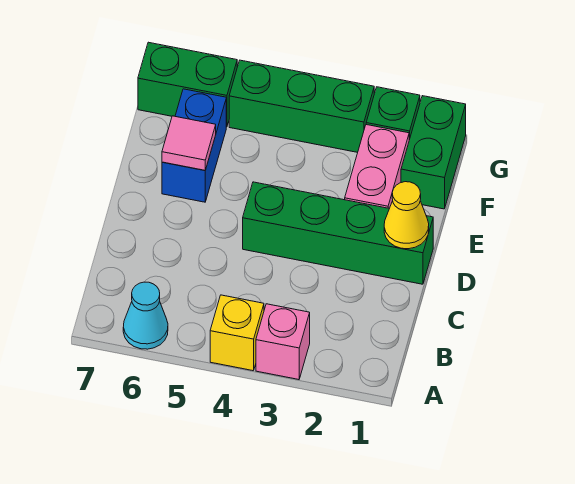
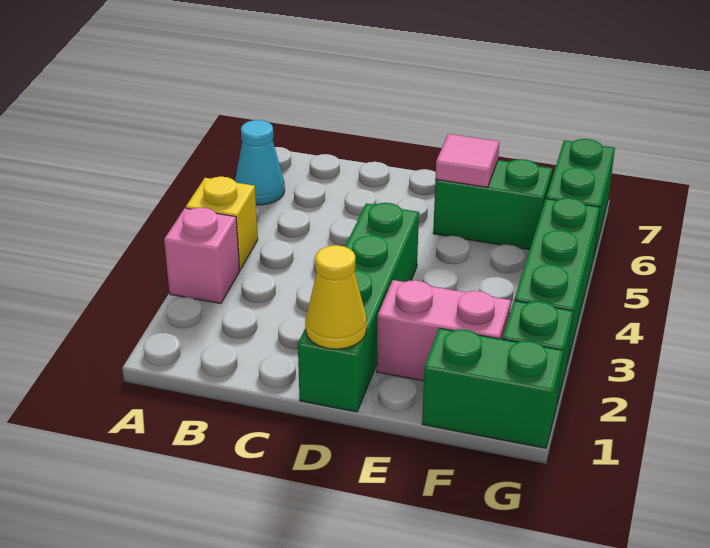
blue brick E6:F6 level 1 -> green brick E6:F6 level 1

